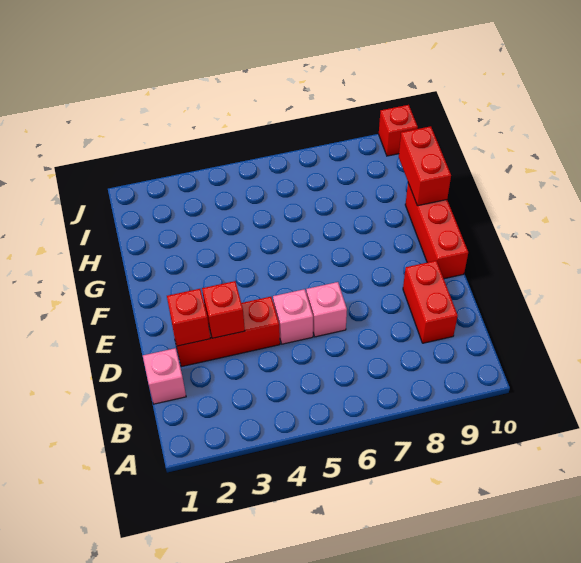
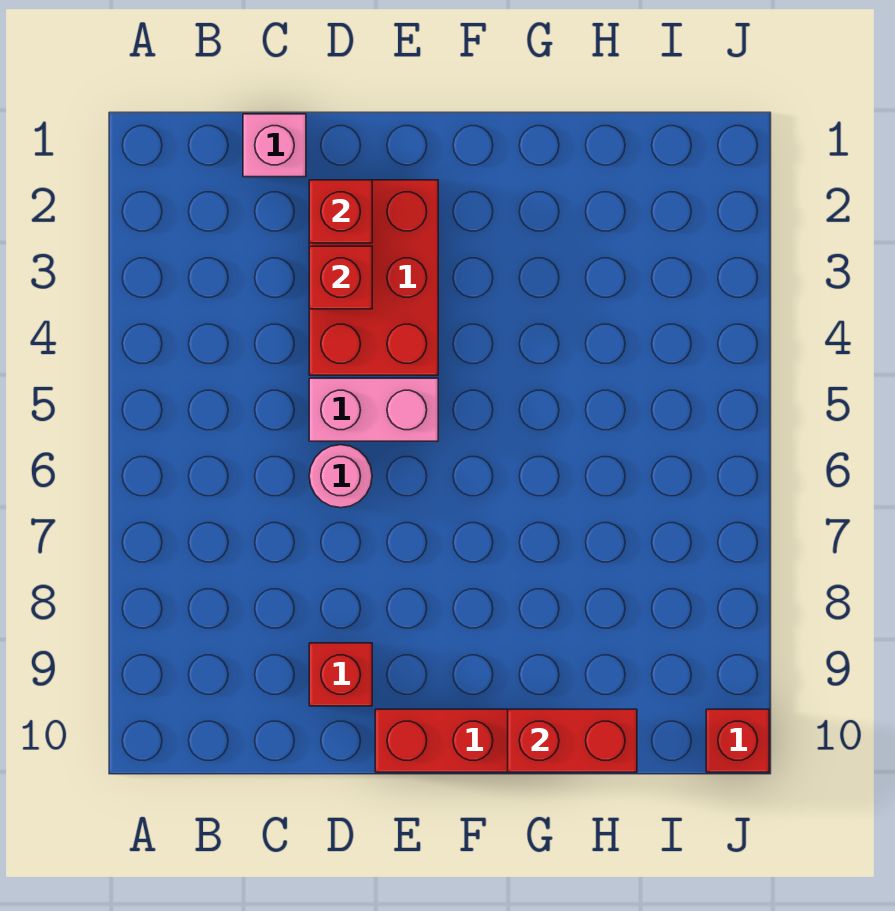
red brick C9:D9 level 1 -> red brick D9 level 1
red brick D2:D4 level 1 -> red brick D2:E4 level 1
pink brick D5 level 1 -> pink brick D5:E5 level 1
pink brick D6 level 1 -> pink round brick D6 level 1

